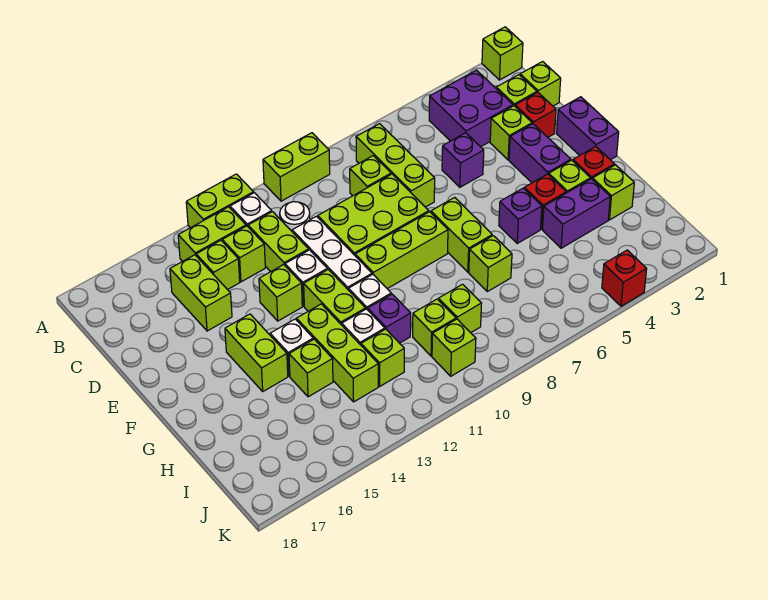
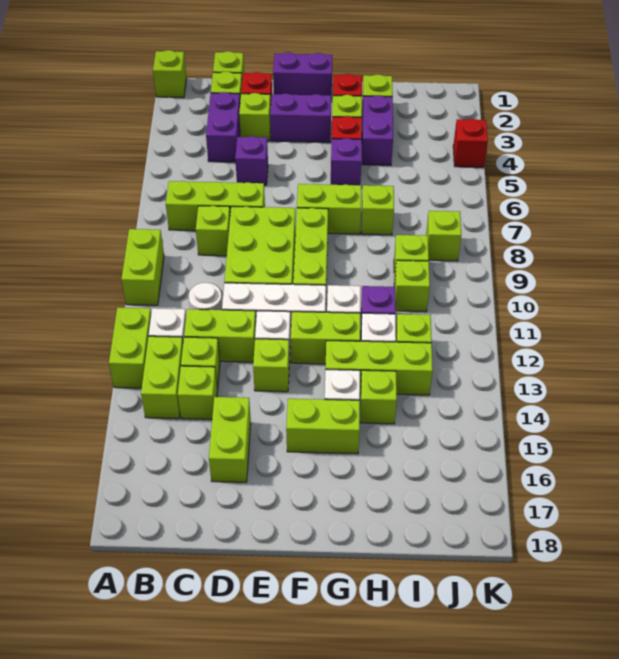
purple brick B3:C4 level 1 -> purple brick C3:C4 level 1
lime brick C15:D15 level 1 -> lime brick D15:D16 level 1
lime brick J10 level 1 -> lime brick J8 level 1

